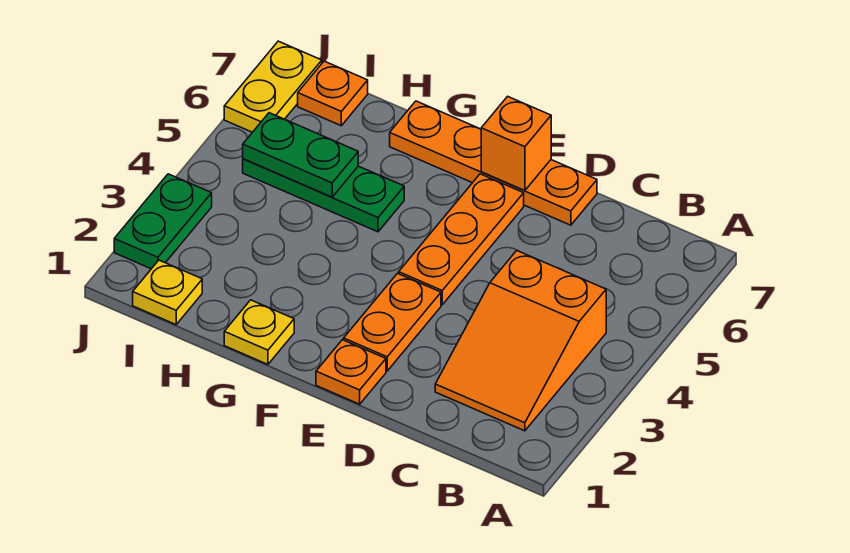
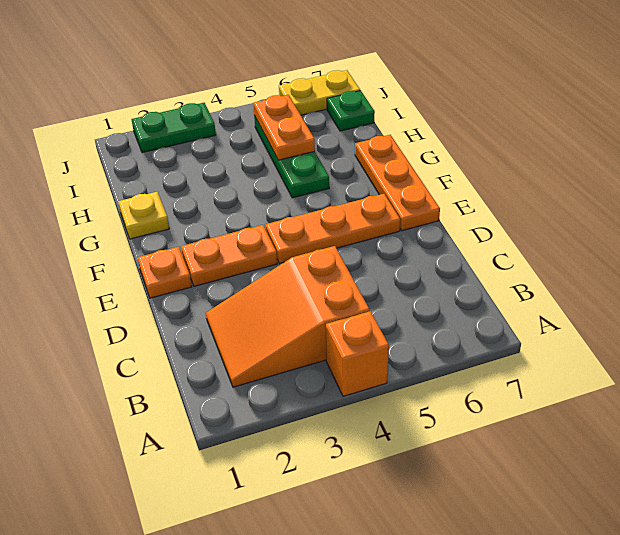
orange plate D7:G7 level 1 -> orange plate E7:G7 level 1
orange brick E7 level 2 -> orange brick A4 level 1
green plate H5:I5 level 2 -> orange plate H5:I5 level 2
yellow plate I1 level 1 -> none
orange plate I7 level 1 -> green plate I7 level 1

